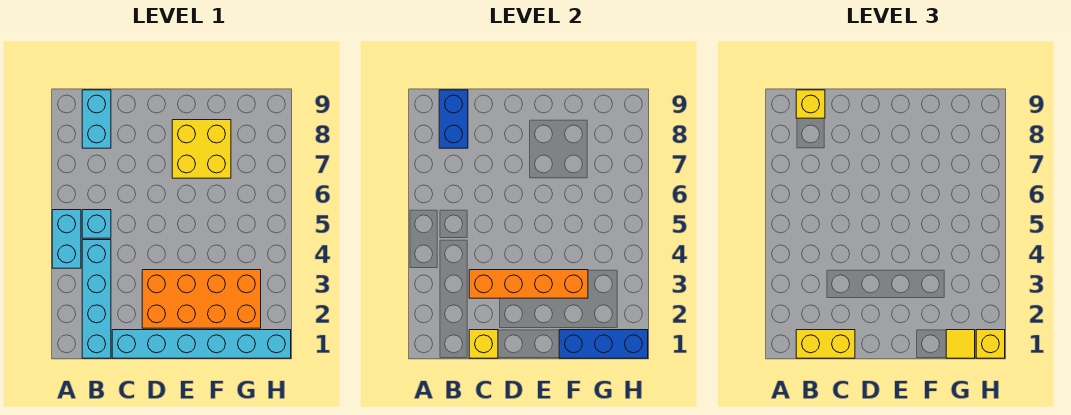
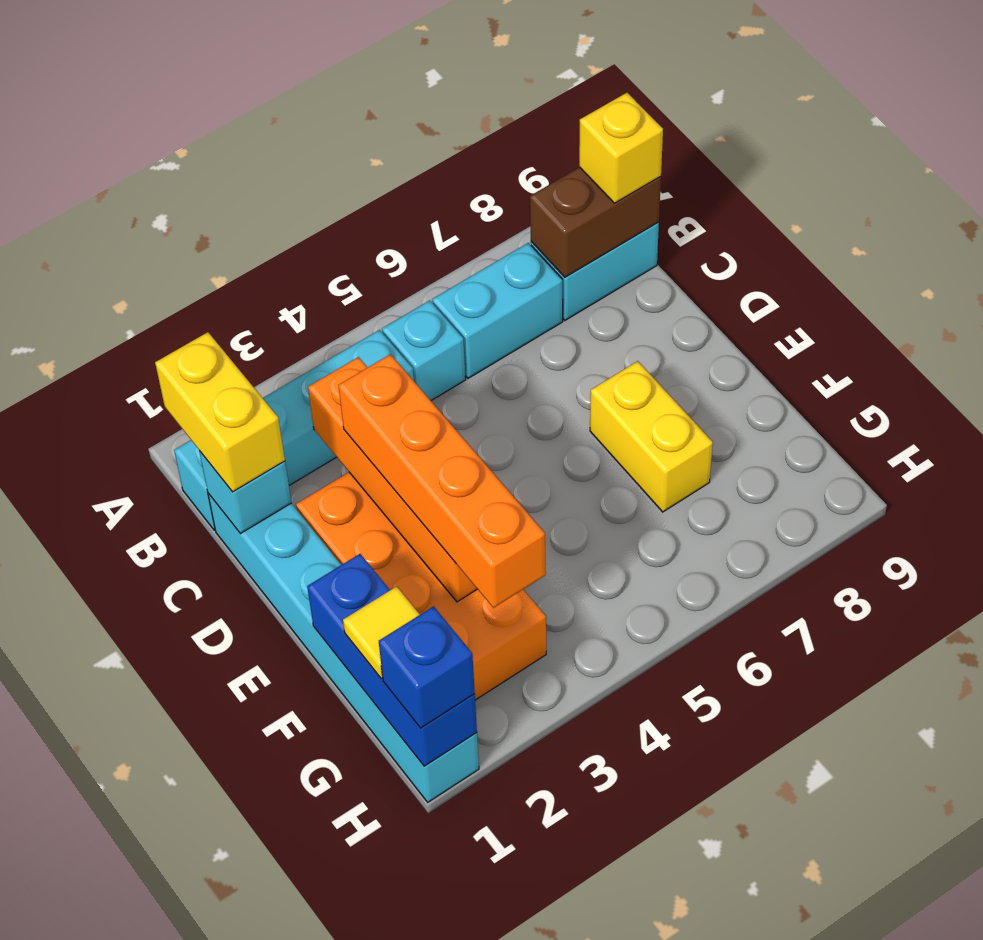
cyan brick A4:A5 level 1 -> cyan brick B6:B7 level 1
blue brick B8:B9 level 2 -> brown brick B8:B9 level 2
yellow brick C1 level 2 -> cyan brick C1 level 2
none -> orange brick D3:G3 level 3
yellow brick E7:F8 level 1 -> yellow brick E7:F7 level 1
yellow brick H1 level 3 -> blue brick H1 level 3

